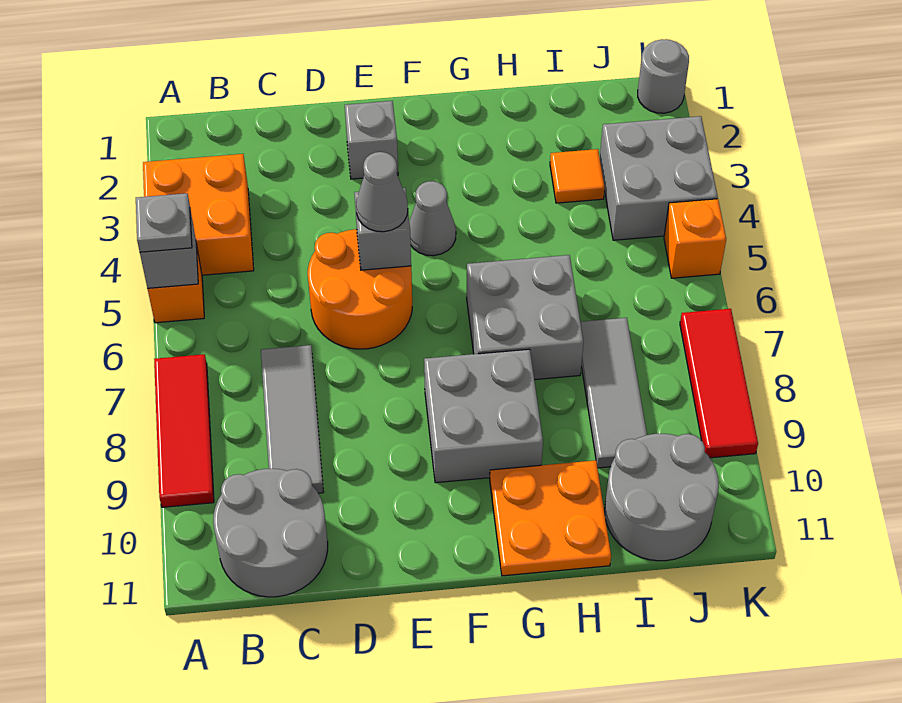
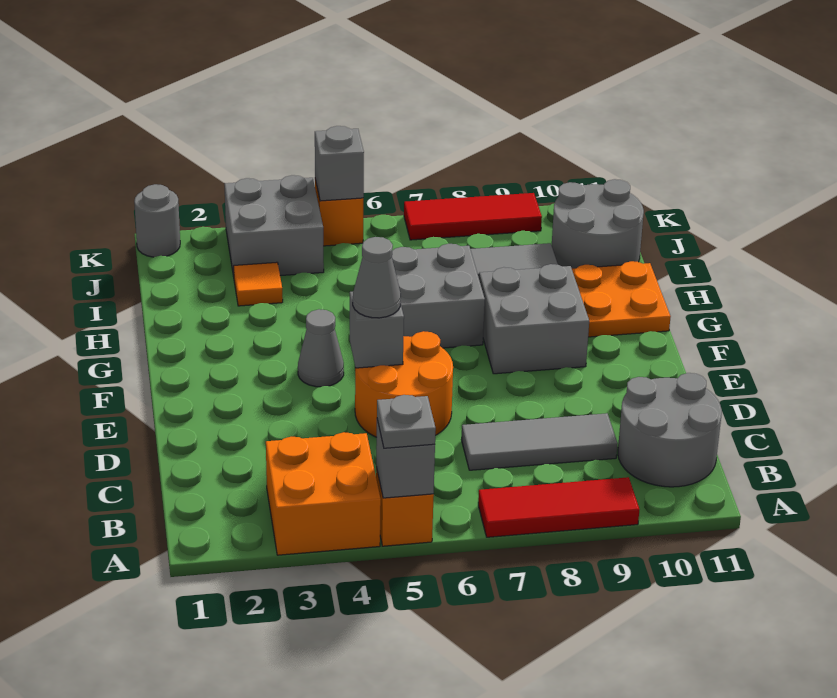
grey brick E2 level 1 -> grey brick K5 level 2

